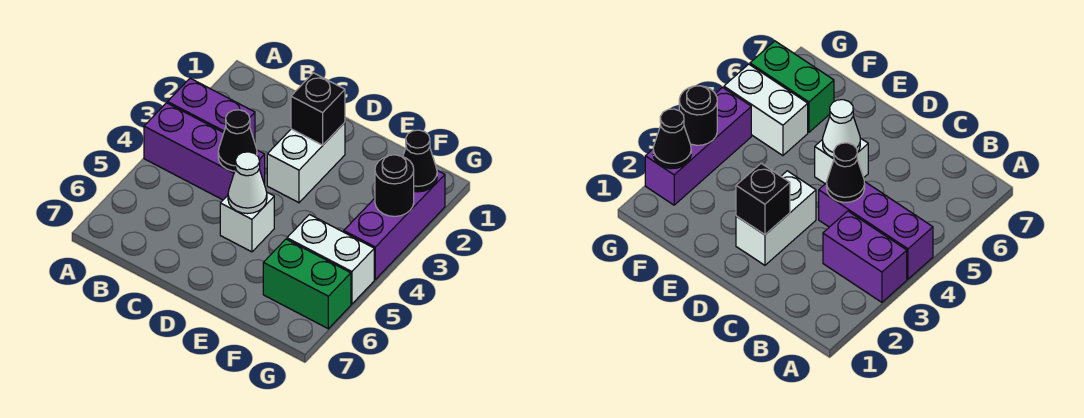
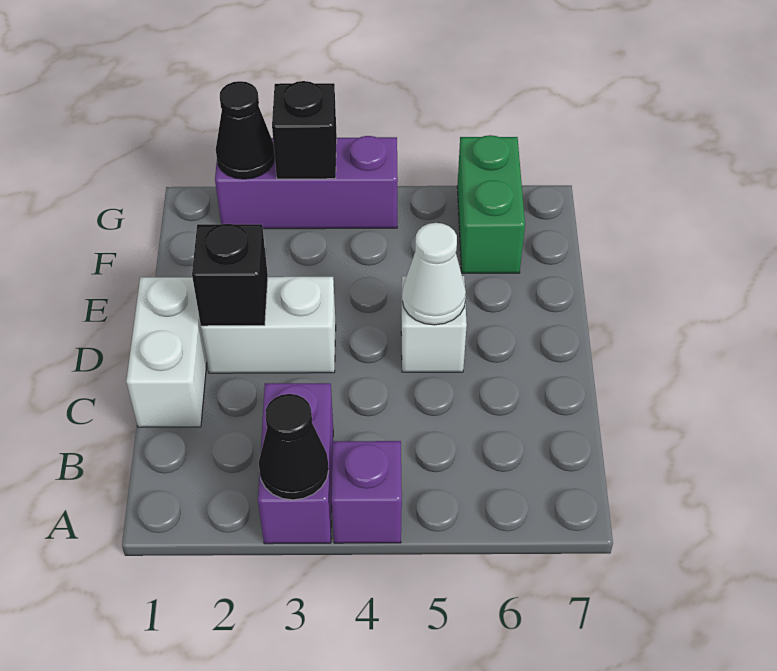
purple brick A4:C4 level 1 -> purple brick A4 level 1
black cone C4 level 2 -> black cone A3 level 2
white brick F5:G5 level 1 -> white brick C1:D1 level 1
black round brick G3 level 2 -> black brick G3 level 2

